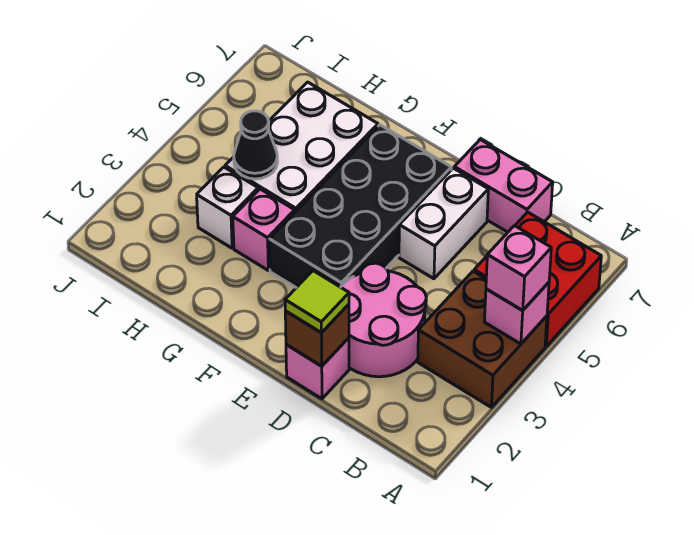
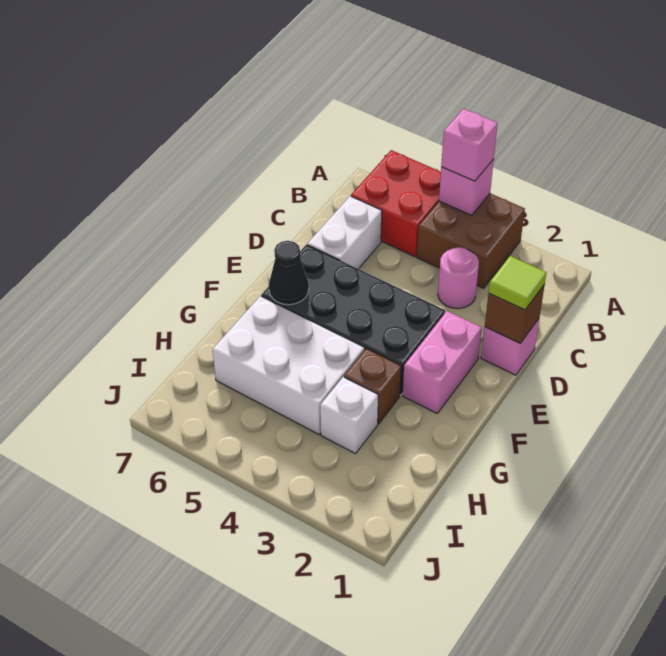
pink round brick C2:D3 level 1 -> pink round brick C3 level 1
pink brick C7:D7 level 1 -> pink brick E2:F2 level 1
white brick D5:D6 level 1 -> white brick C6:D6 level 1
pink brick G3 level 1 -> brown brick G3 level 1
black cone H4 level 2 -> black cone F6 level 2

